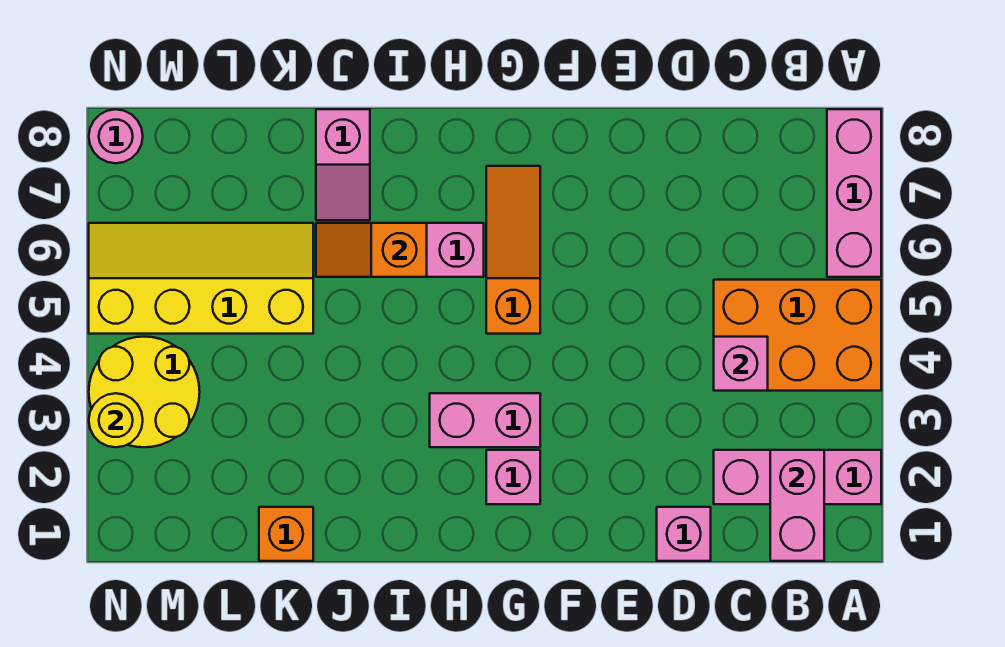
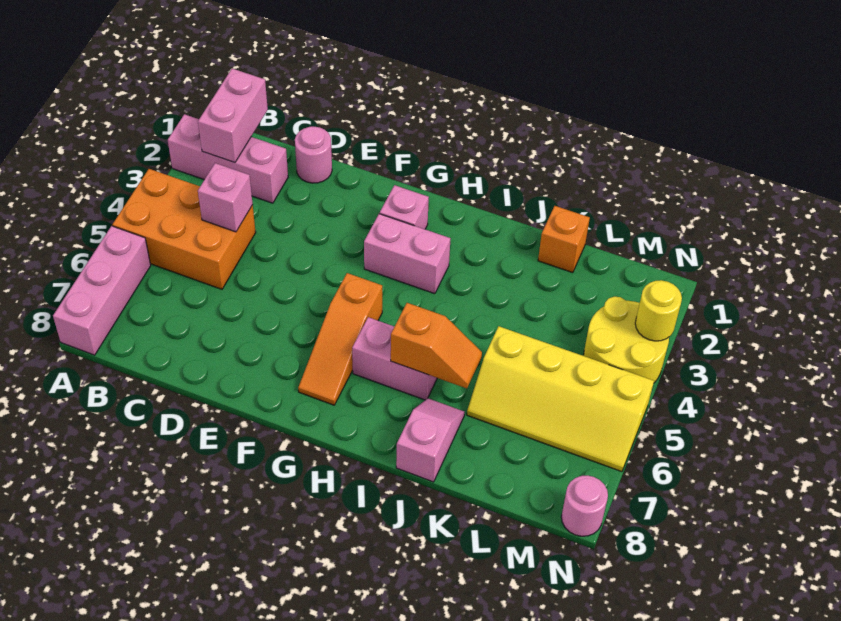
pink brick D1 level 1 -> pink round brick D1 level 1

